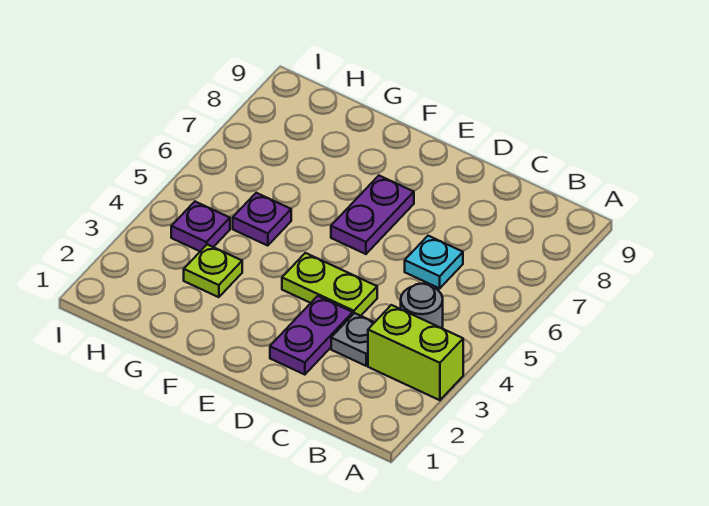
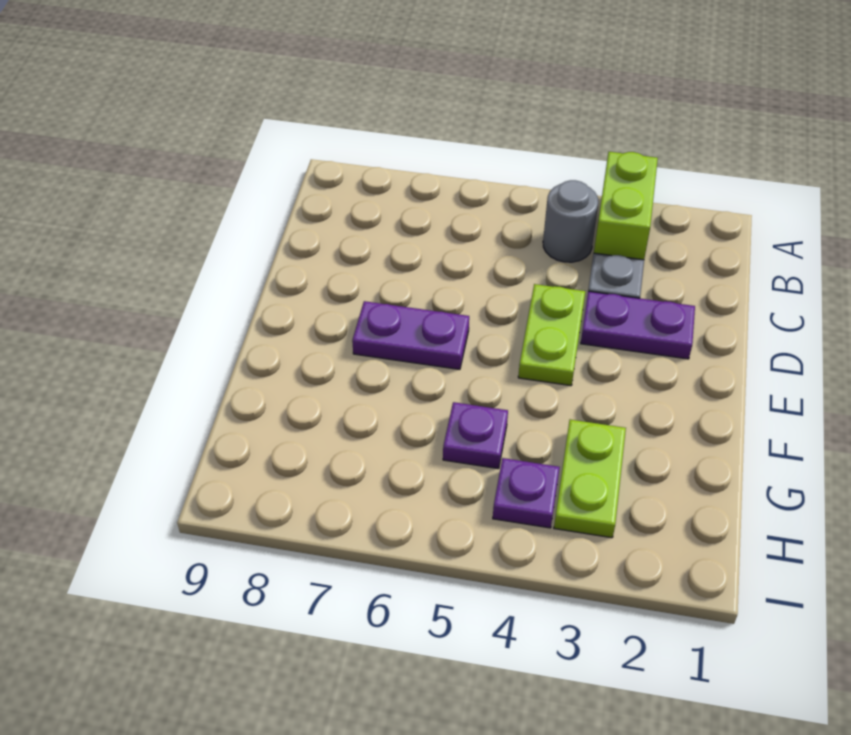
cyan plate C6 level 1 -> none
lime plate G3 level 1 -> lime plate G3:H3 level 1

